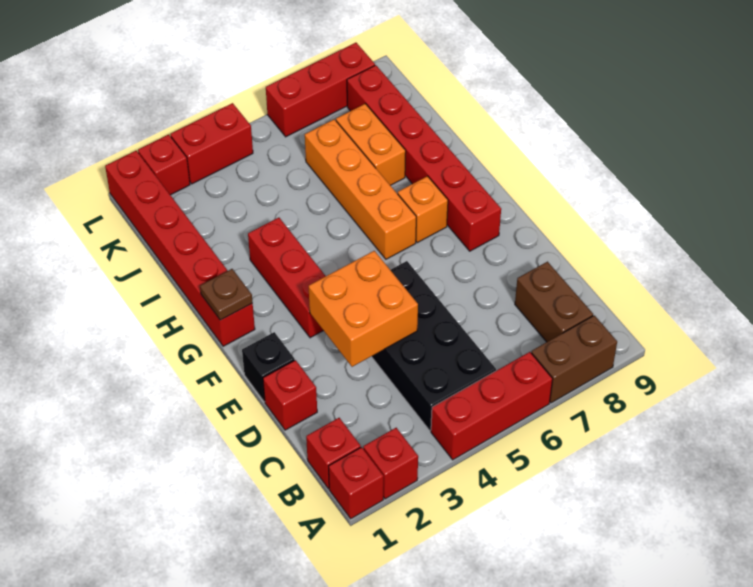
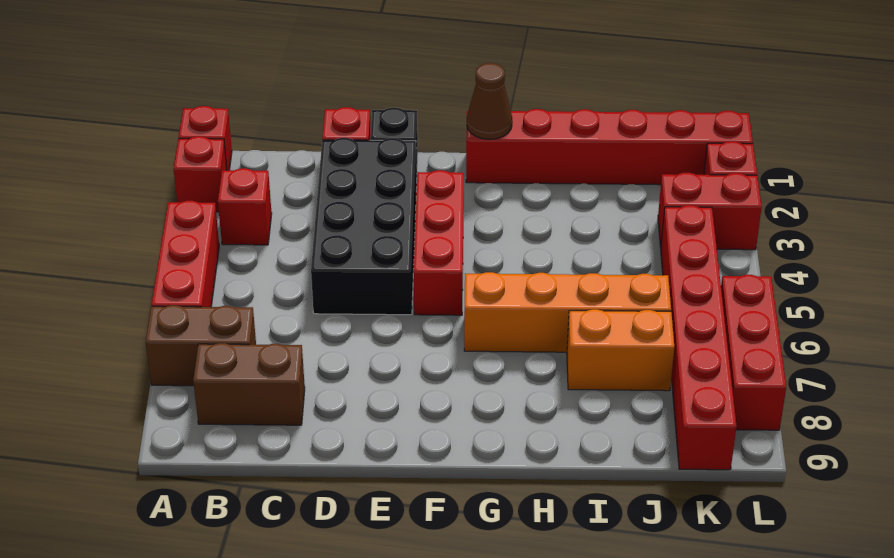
brown brick A7:A8 level 1 -> brown brick A7:B7 level 1
red brick B1 level 1 -> red brick B3 level 1
black brick B4:E5 level 1 -> black brick D2:E5 level 1
orange brick D3:E4 level 2 -> none
red brick F3:H3 level 1 -> red brick F3:F5 level 1
red brick F8:K8 level 1 -> red brick K4:K9 level 1
brown plate G1 level 2 -> brown cone G1 level 2
orange brick G7 level 1 -> none
red brick L3:L4 level 1 -> red brick K3:L3 level 1

